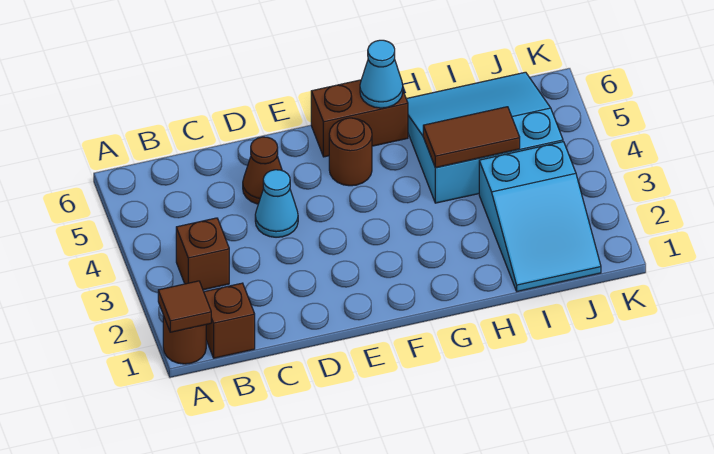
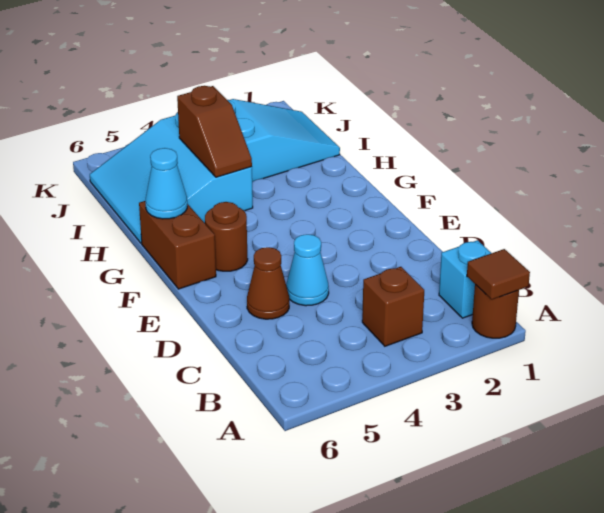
brown brick B1 level 1 -> cyan brick B1 level 1
brown tile H4:I4 level 2 -> brown slope H4:I4 level 2 top I

